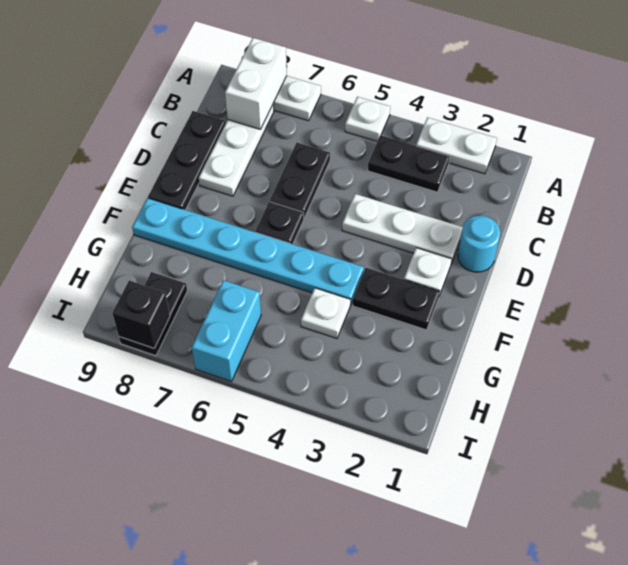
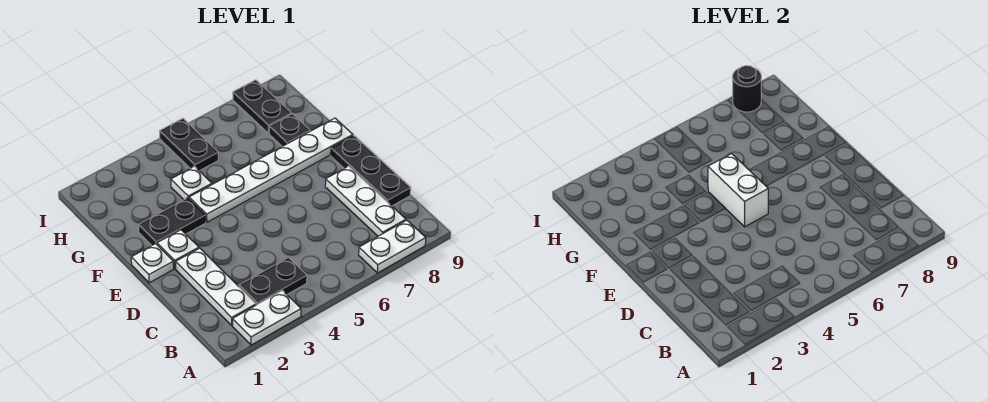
white plate A5 level 1 -> white plate E1 level 1
white brick A8:B8 level 2 -> white brick E5:F5 level 2
black plate C6:D6 level 1 -> black plate H5:I5 level 1
cyan round brick D1 level 1 -> none
white plate D2:D4 level 1 -> white plate B2:D2 level 1
black plate E6 level 1 -> black plate G8 level 1
cyan plate F4:F9 level 1 -> white plate F4:F9 level 1
cyan brick H6:I6 level 1 -> none
black brick I8 level 2 -> black round brick I8 level 2

